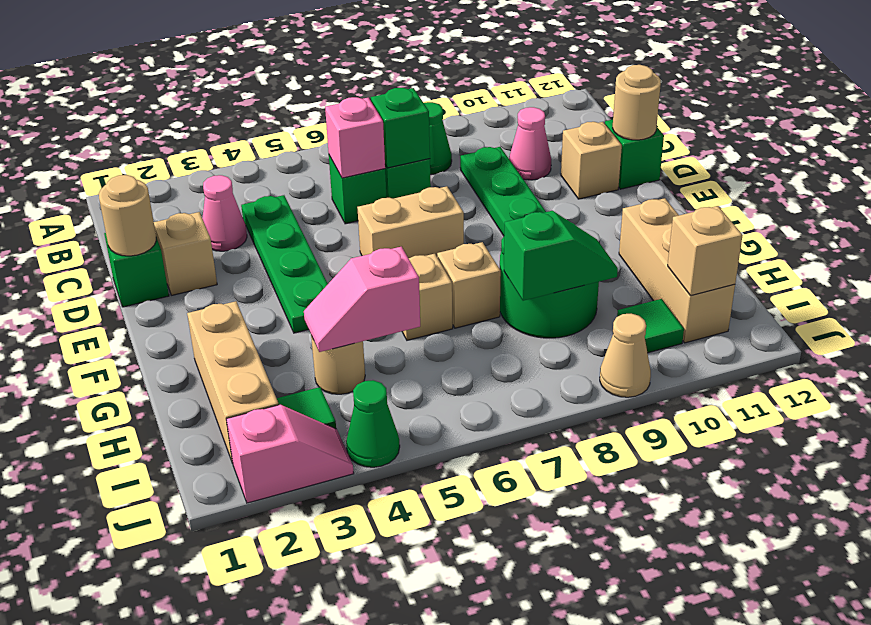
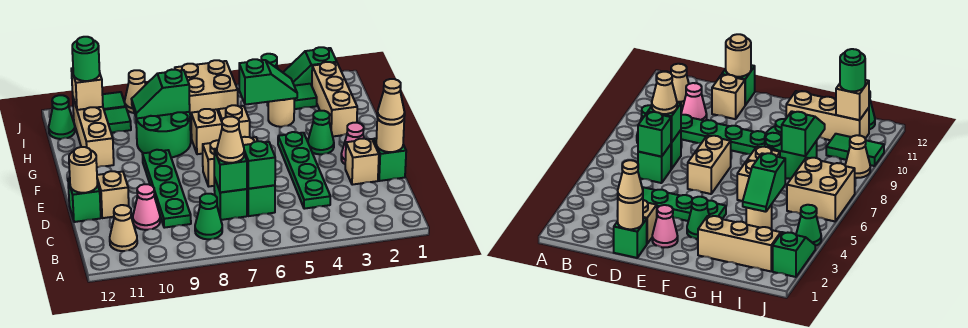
none -> tan cone B11 level 1
pink cone C3 level 1 -> pink cone E2 level 1
pink brick C6 level 2 -> green brick C6 level 2
none -> tan cone C7 level 3
none -> tan cone D1 level 3
none -> green cone F3 level 1
pink slope H4:H5 level 2 top 5 -> green slope H4:H5 level 2 top 5
none -> tan brick I6:J7 level 1
none -> green round brick I11 level 3
none -> green cone I12 level 1
pink slope J2:J3 level 1 top 2 -> green slope J2:J3 level 1 top 2
none -> green tile J10 level 1

